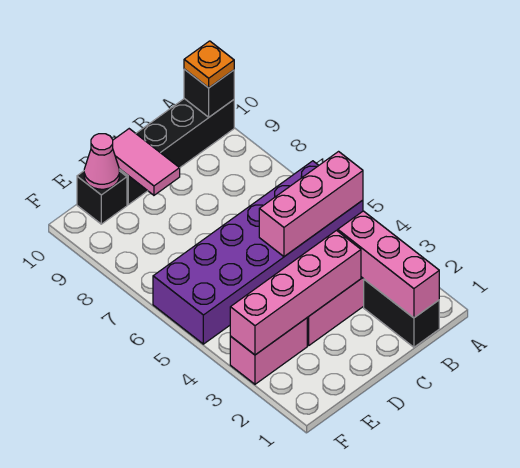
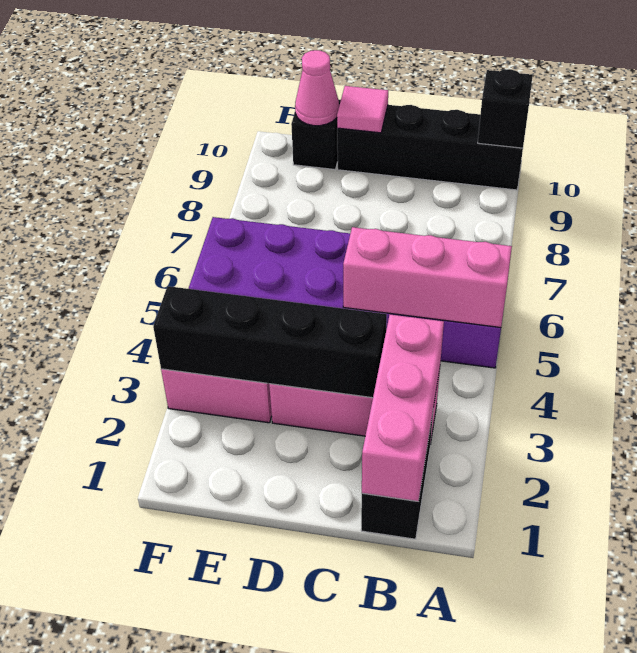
orange plate A10 level 3 -> none
pink brick C3:F3 level 2 -> black brick C3:F3 level 2
pink tile D9:D10 level 2 -> pink tile D10 level 2

